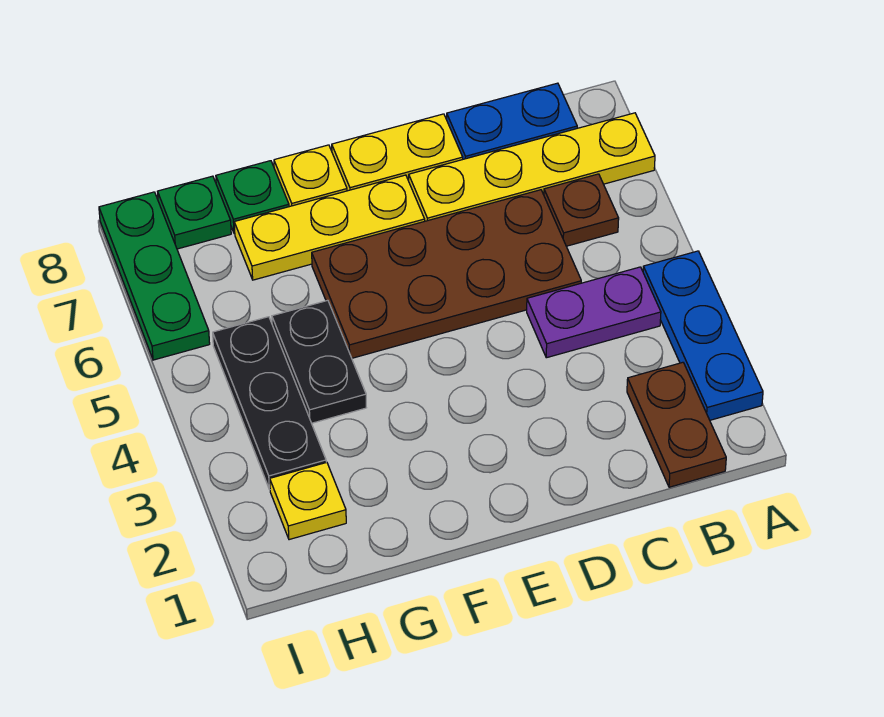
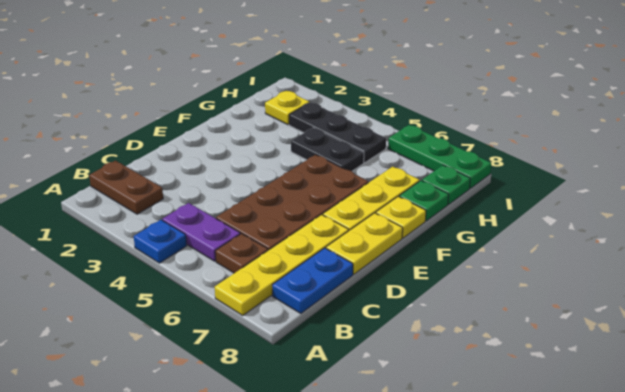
blue plate A2:A4 level 1 -> blue plate A4 level 1
purple plate B4:C4 level 1 -> purple plate B4:B5 level 1

